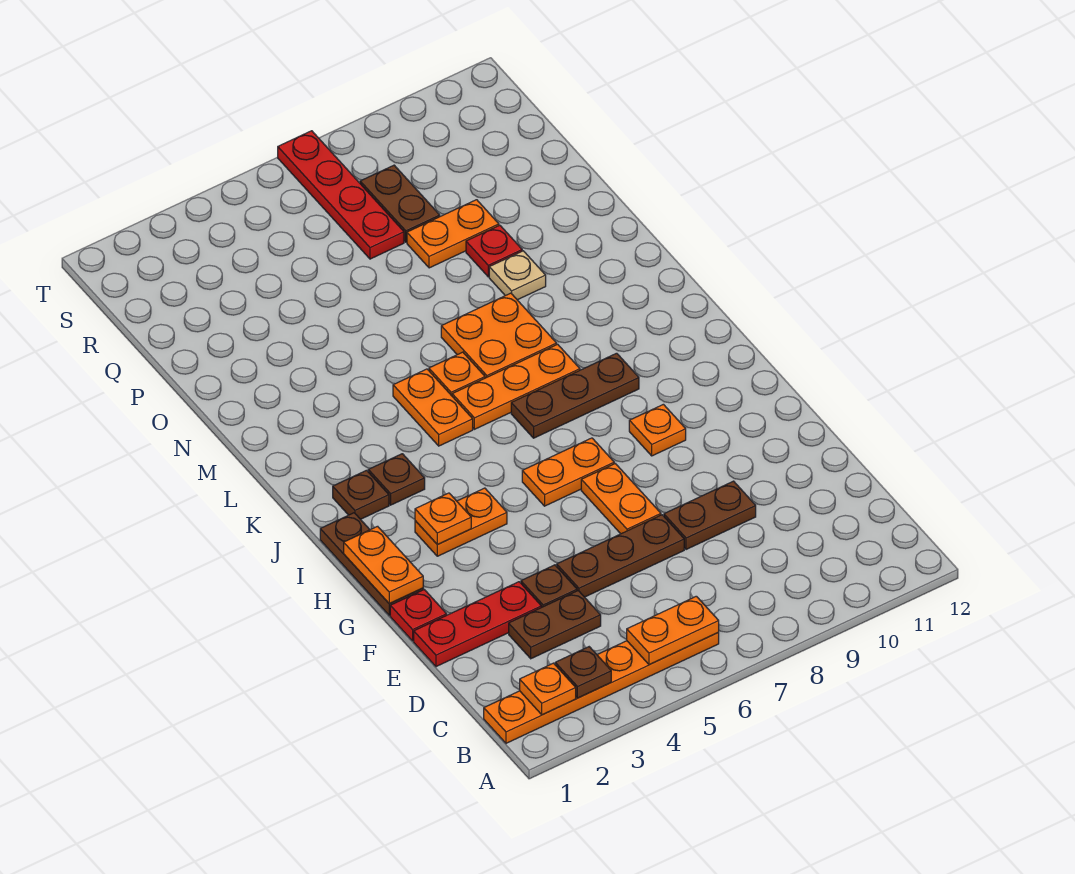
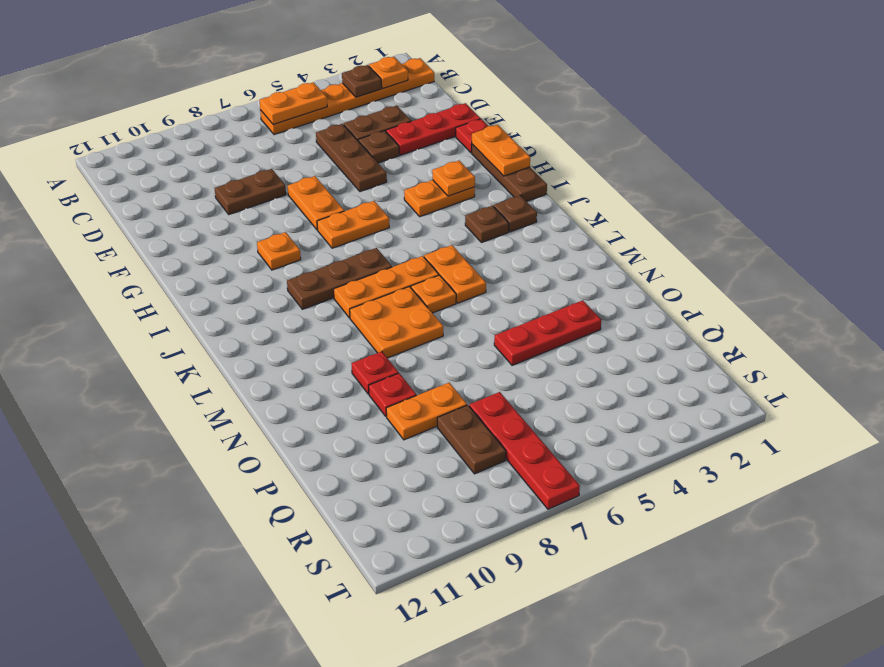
brown plate E5:E7 level 1 -> brown plate D5:F5 level 1
tan plate N9 level 1 -> red plate N9 level 1
none -> red plate O3:O5 level 1

